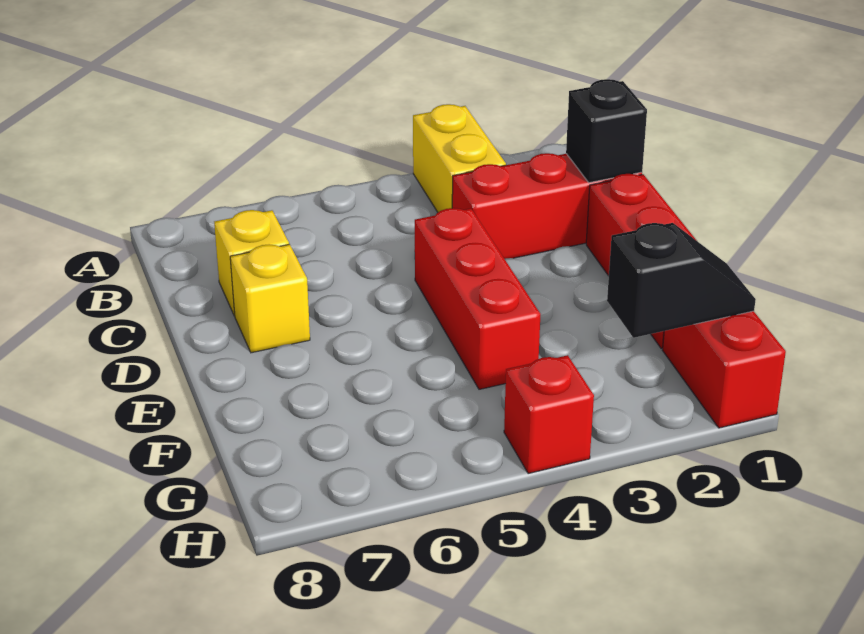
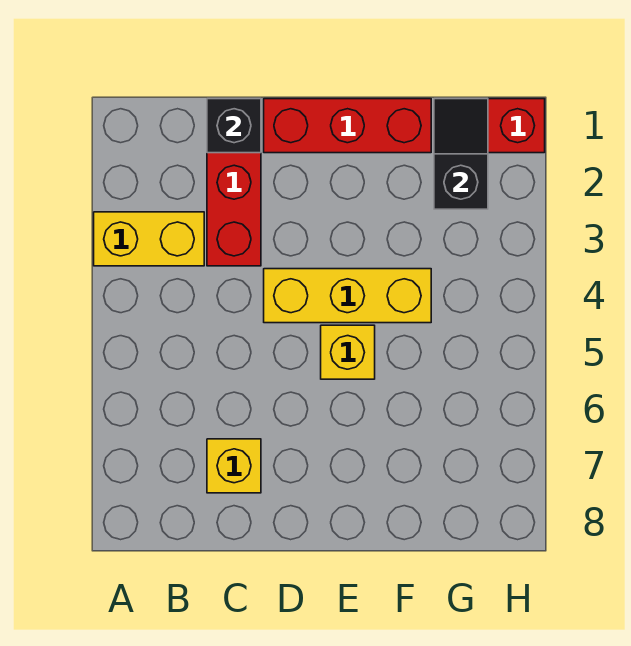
red brick D4:F4 level 1 -> yellow brick D4:F4 level 1
yellow brick D7 level 1 -> yellow brick E5 level 1
red brick H4 level 1 -> none

